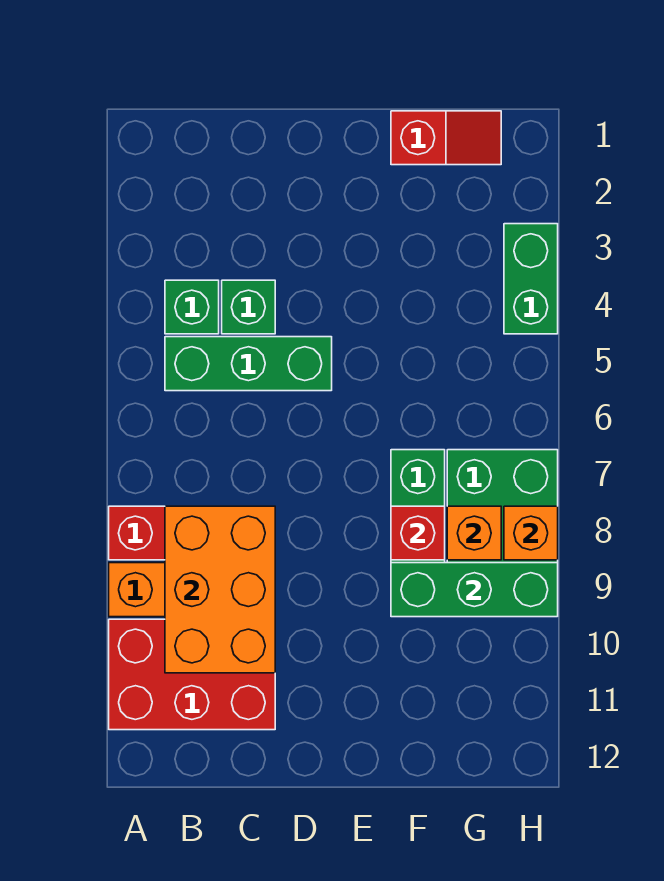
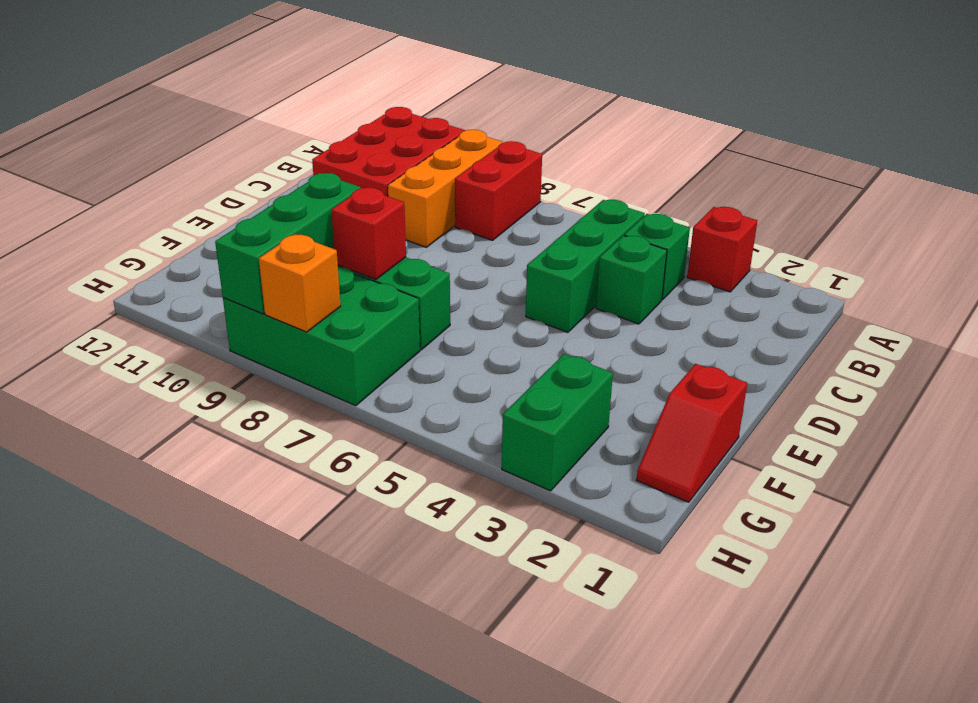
none -> red brick A3 level 1
orange brick B8:C10 level 2 -> none
orange brick G8 level 2 -> none
green brick H3:H4 level 1 -> green brick G3:H3 level 1

